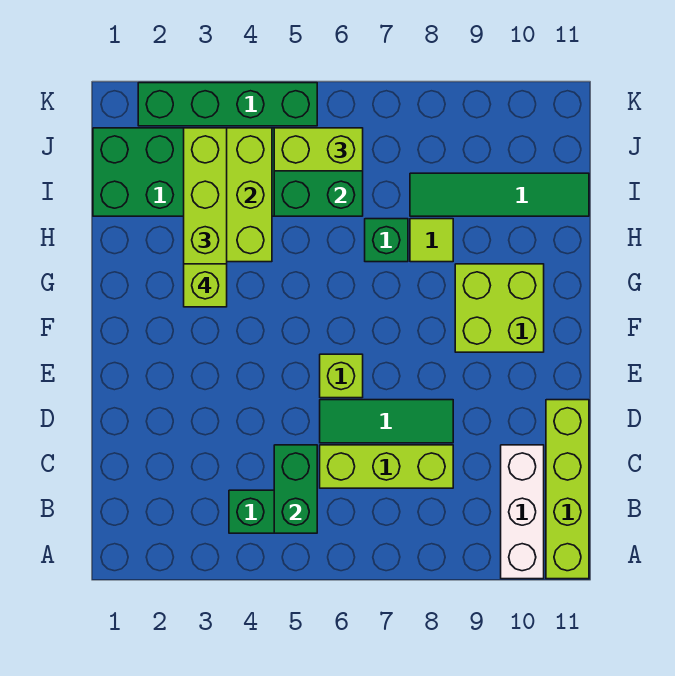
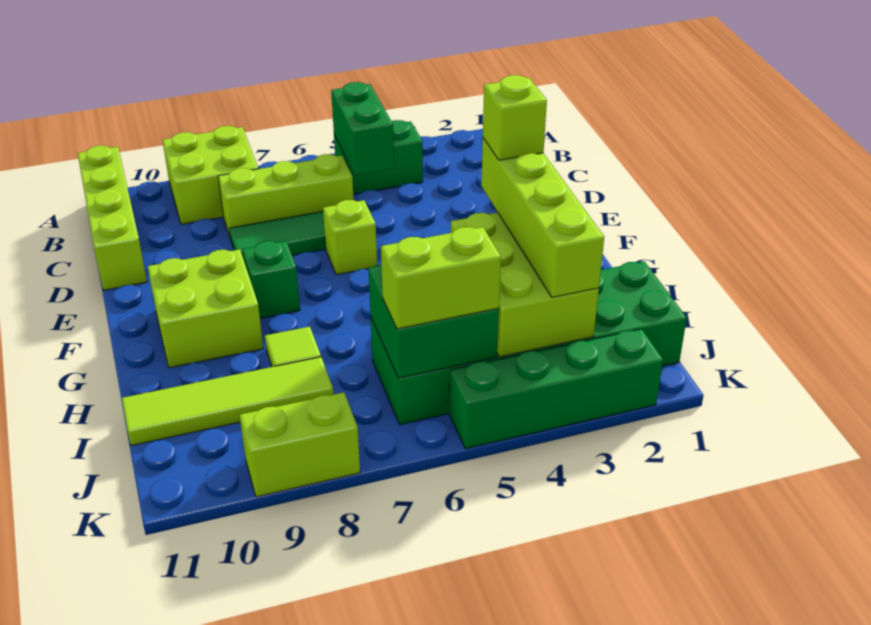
none -> lime brick A8:B9 level 1
white brick A10:C10 level 1 -> none
green brick H7 level 1 -> green brick F8 level 1
green tile I8:I11 level 1 -> lime tile I8:I11 level 1
none -> lime brick K8:K9 level 1

